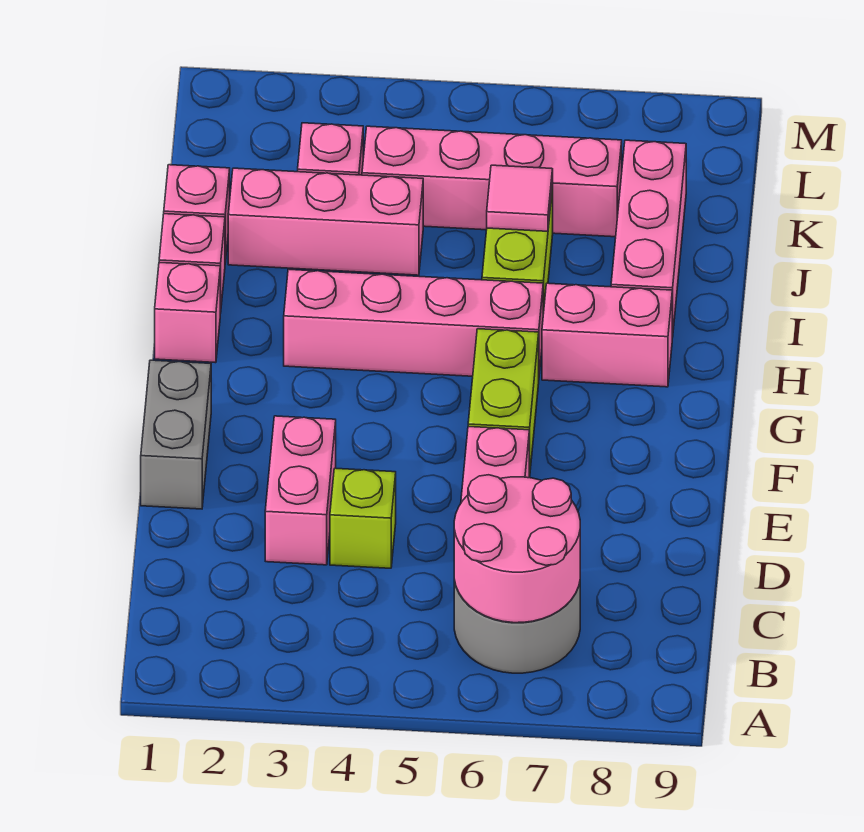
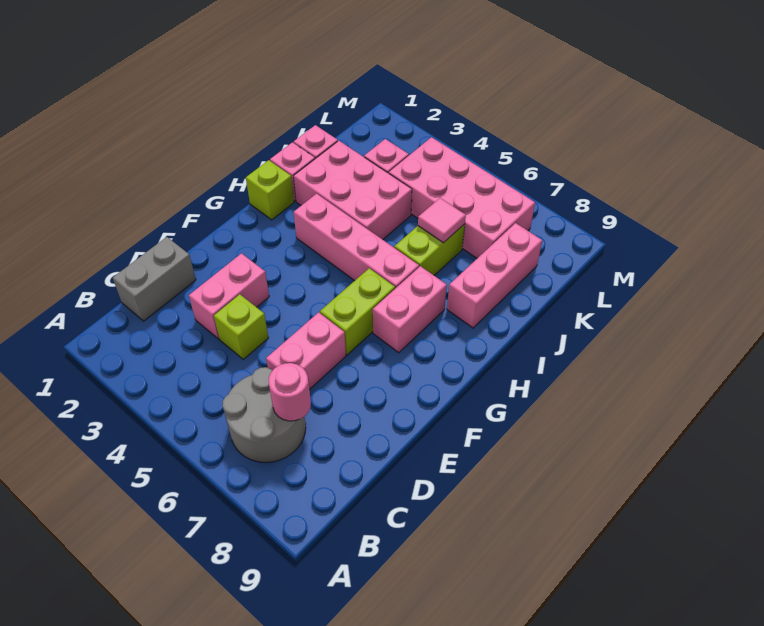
pink round brick B6:C7 level 2 -> pink round brick C7 level 2
grey brick E1:F1 level 1 -> grey brick C1:D1 level 1
pink brick H1 level 1 -> lime brick H1 level 1
pink brick H7:H8 level 1 -> pink brick G7:H7 level 1
pink brick J2:J4 level 1 -> pink brick I2:J4 level 1
pink brick K4:K7 level 1 -> pink brick K4:L7 level 1

